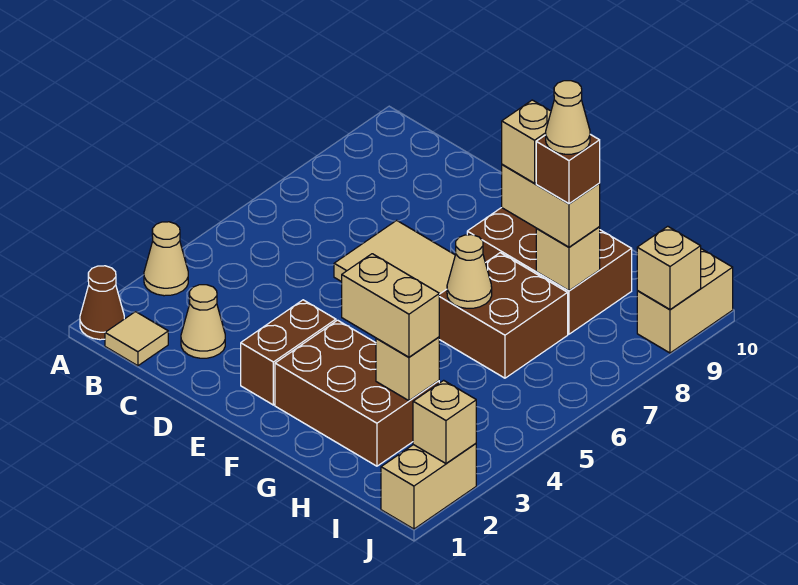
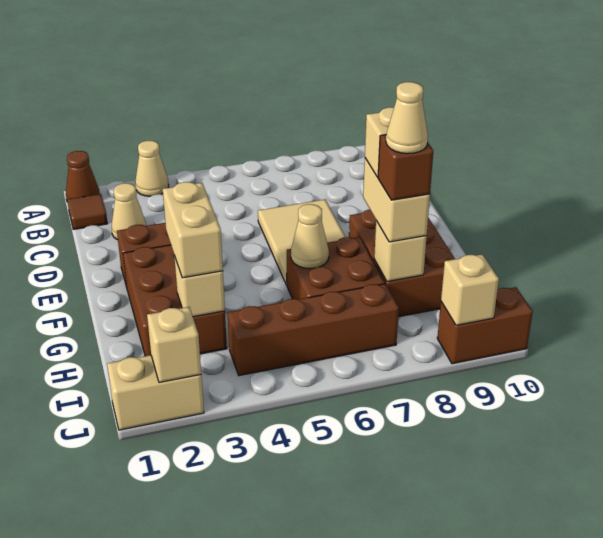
tan tile B1 level 1 -> brown tile B1 level 1
none -> brown brick I4:I7 level 1
tan brick J9:J10 level 1 -> brown brick J9:J10 level 1

